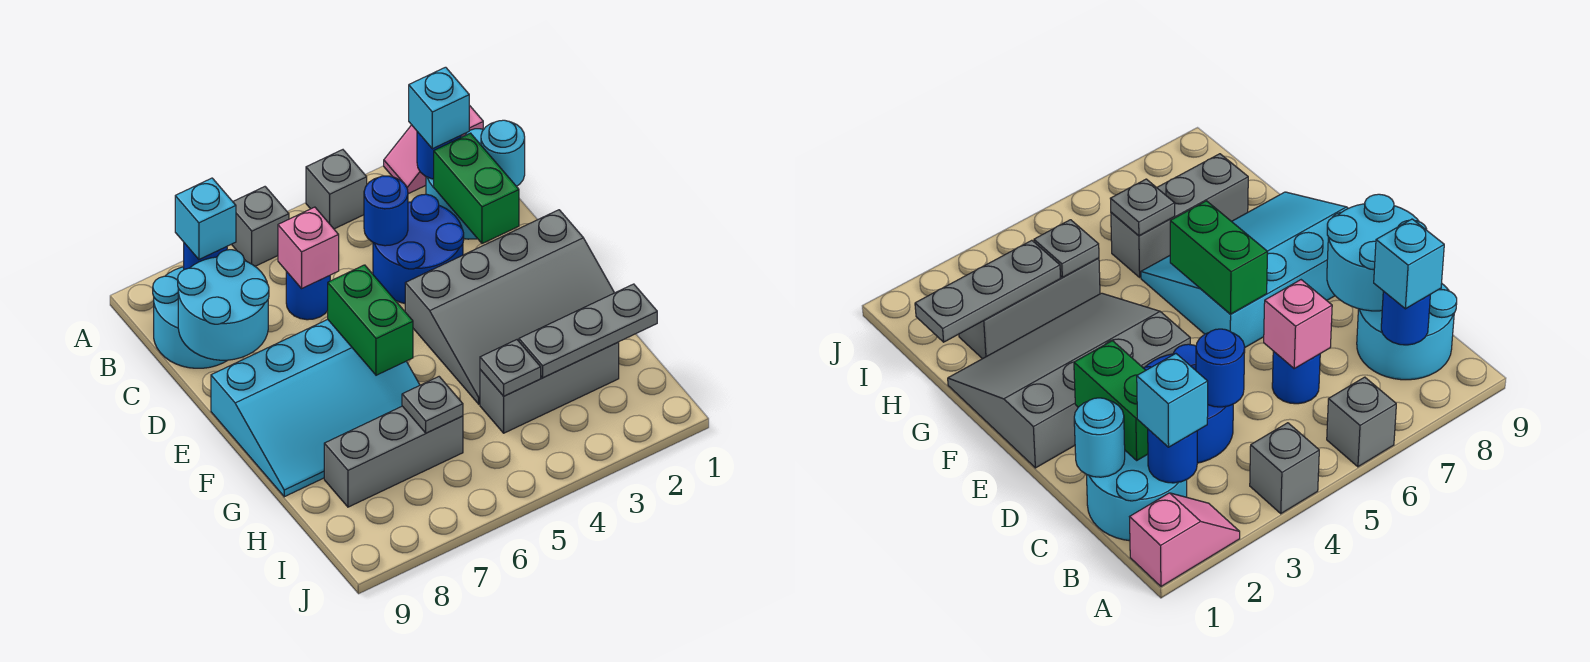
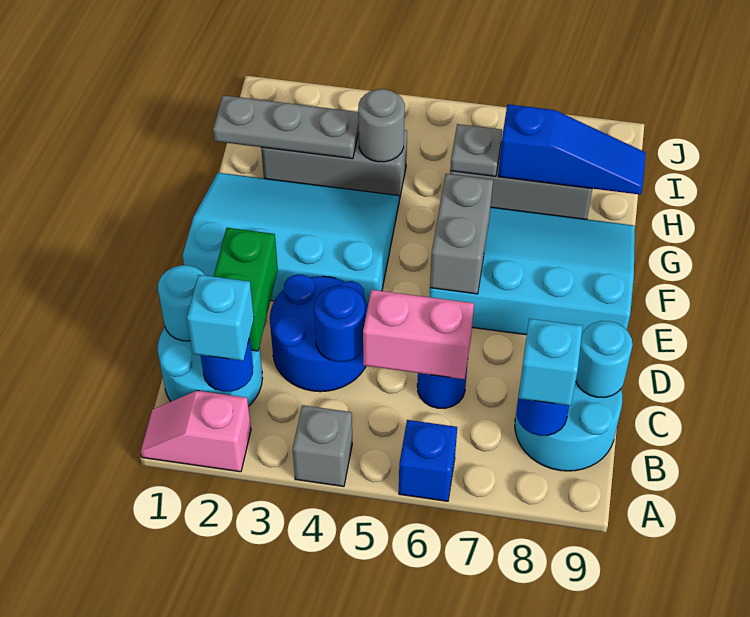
pink slope A1:A2 level 1 top 1 -> pink slope A1:A2 level 1 top 2
grey brick A6 level 1 -> blue brick A6 level 1
pink brick C6 level 2 -> pink brick C5:C6 level 2
cyan round brick C8:D9 level 2 -> cyan round brick C9 level 2
grey slope E1:G4 level 1 top E -> cyan slope E1:G4 level 1 top E
green brick E6:F6 level 2 -> grey brick E6:F6 level 2
grey plate H4 level 2 -> grey round brick H4 level 2
none -> blue slope H7:H9 level 2 top 7

